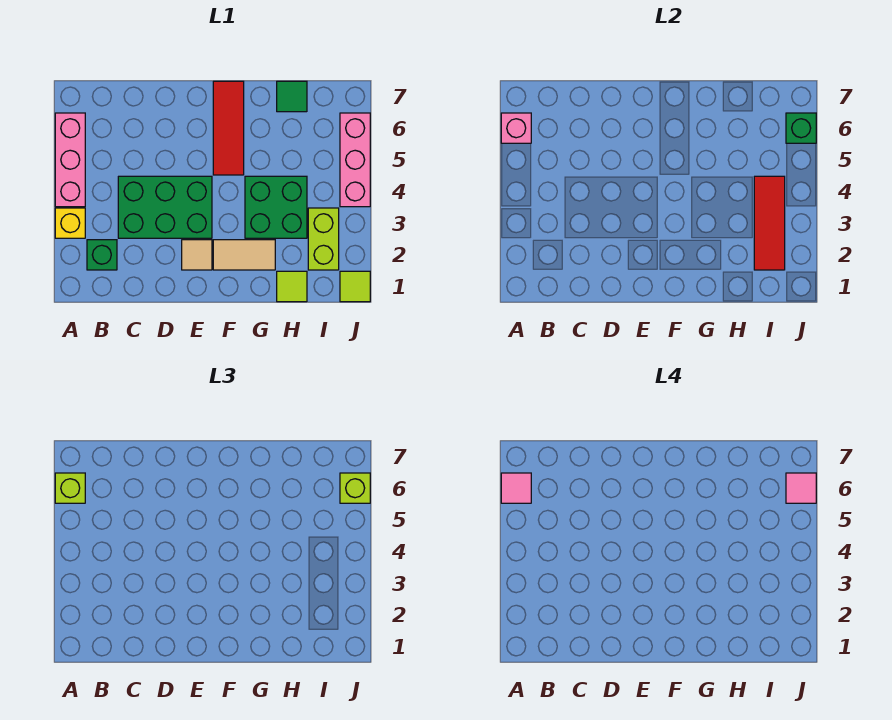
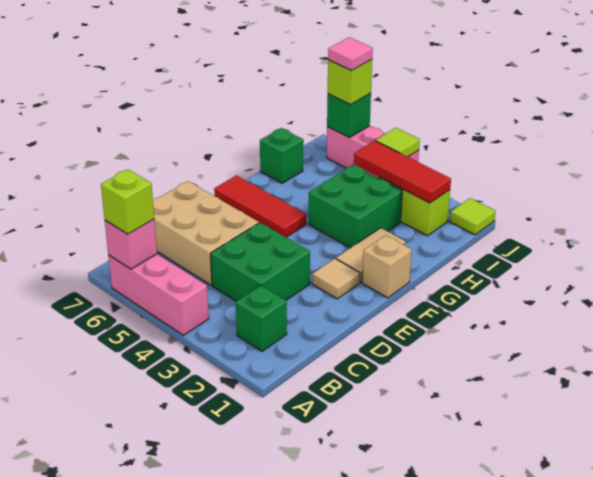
yellow brick A3 level 1 -> none
pink tile A6 level 4 -> none
green brick C3:E4 level 1 -> green brick C3:D4 level 1
none -> tan brick C5:D7 level 1
none -> tan brick F1 level 1
lime tile H1 level 1 -> lime tile J4 level 2
green tile H7 level 1 -> green brick H7 level 1

